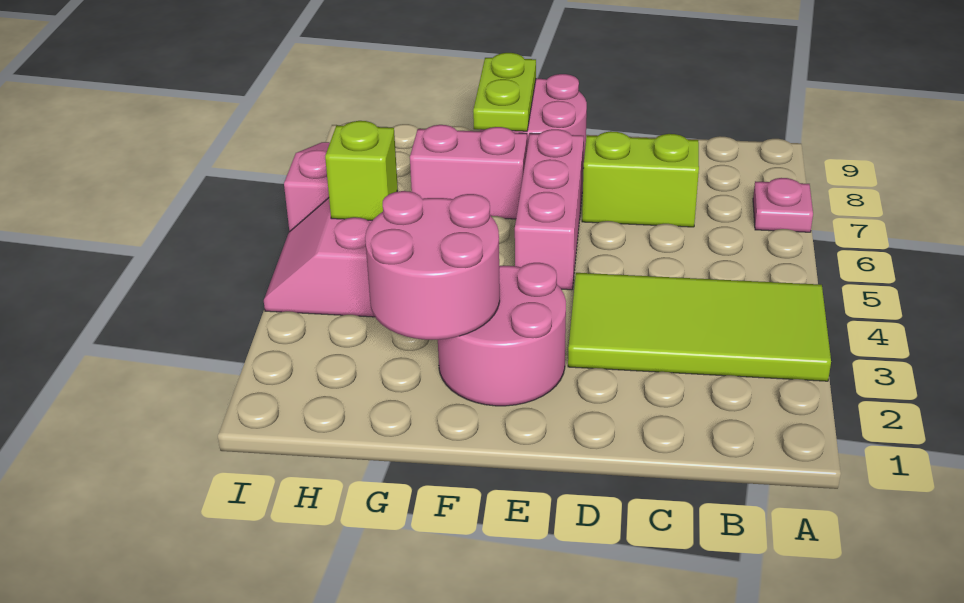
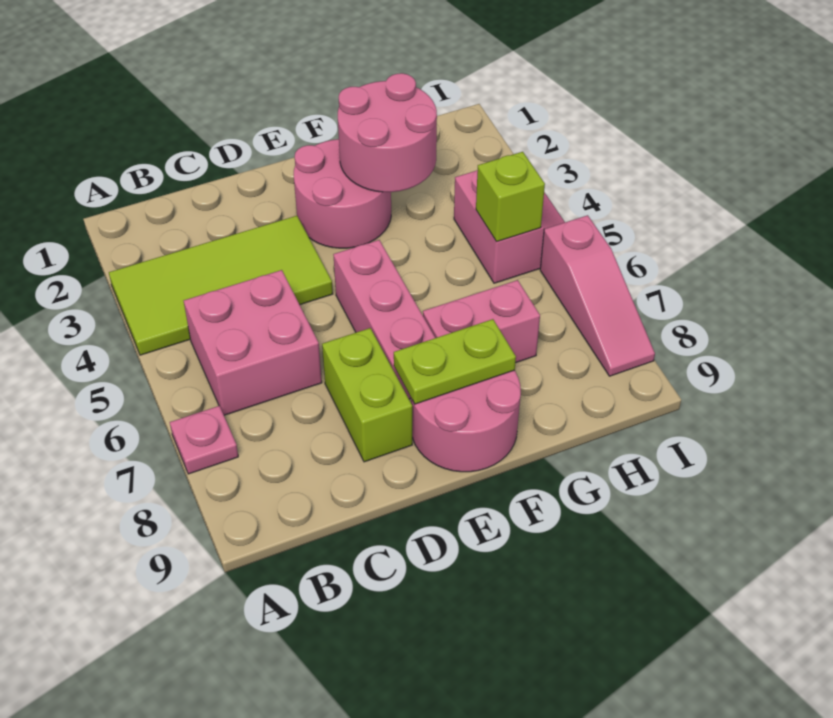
none -> pink brick B5:C6 level 1
lime brick C7:D7 level 1 -> lime brick D7:D8 level 1
lime plate F8:F9 level 2 -> lime plate E8:F8 level 2

